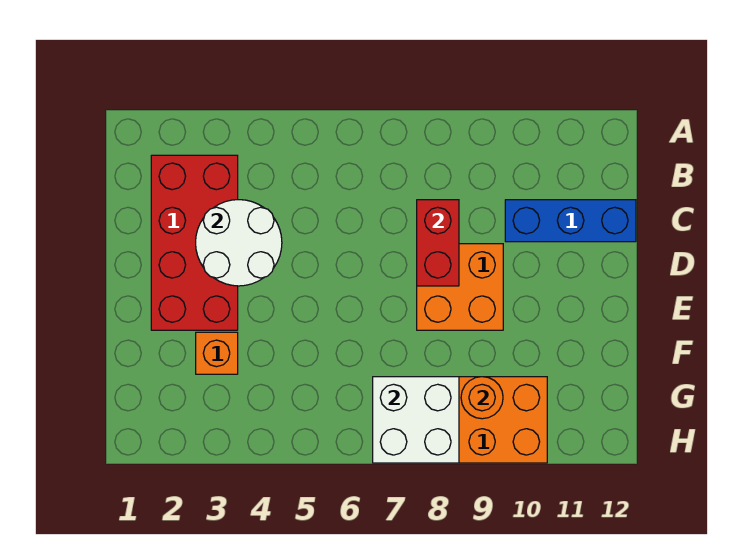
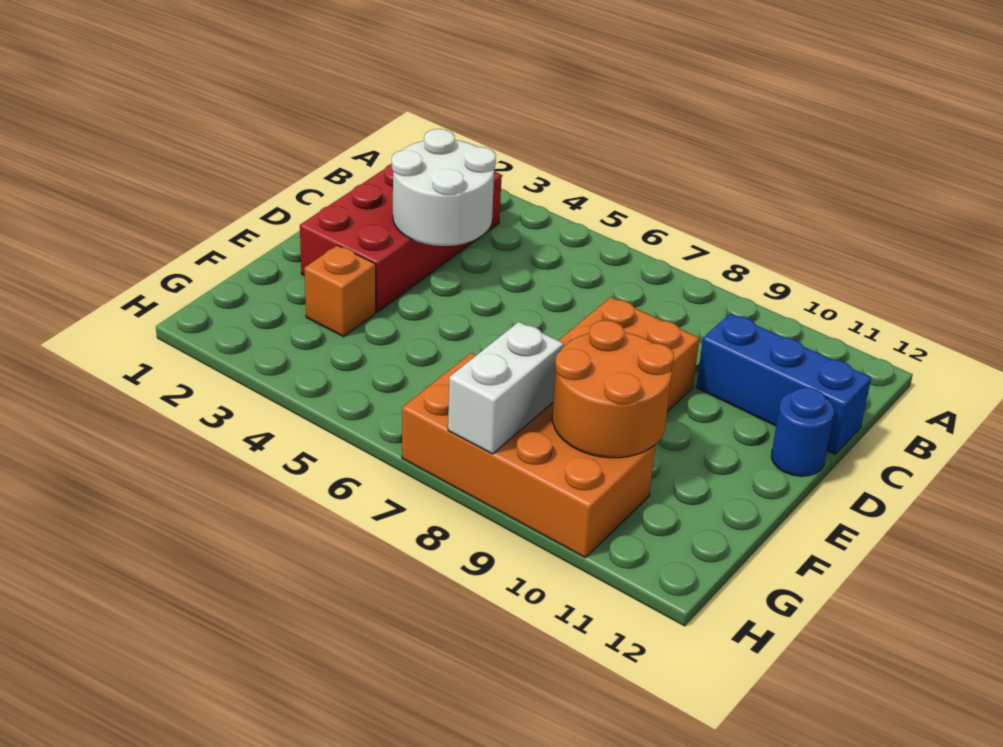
red brick C8:D8 level 2 -> none
none -> blue round brick D12 level 1
white brick G7:H8 level 2 -> white brick G8:H8 level 2
orange round brick G9 level 2 -> orange round brick F9:G10 level 2

